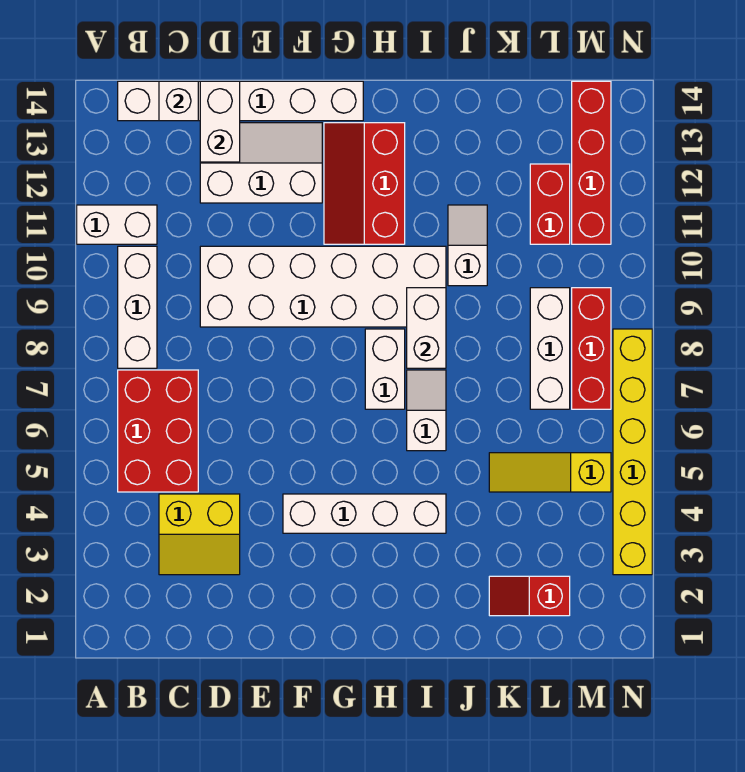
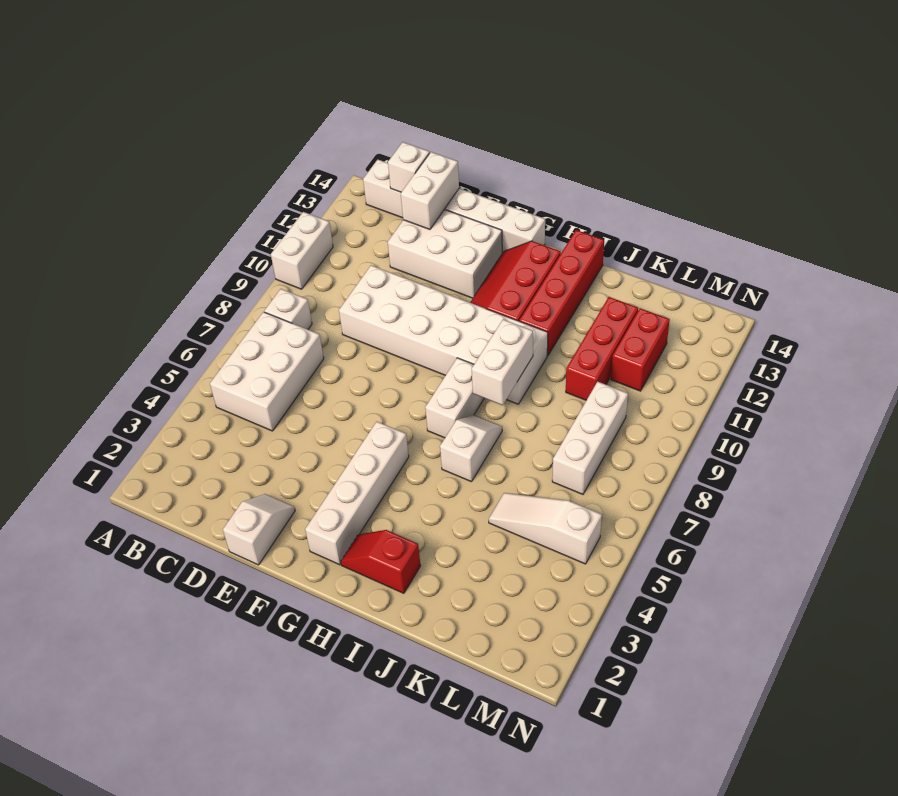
white brick A11:B11 level 1 -> white brick A10:A11 level 1
red brick B5:C7 level 1 -> white brick B5:C7 level 1
white brick B8:B10 level 1 -> white brick B8 level 1
yellow slope C3:D4 level 1 top 4 -> none
white slope D12:F13 level 1 top 12 -> white brick D12:F13 level 1
white brick F4:I4 level 1 -> white brick G2:G5 level 1
white slope J10:J11 level 1 top 10 -> white slope E1:E2 level 1 top 1
red slope K2:L2 level 1 top L -> red slope H2:I2 level 1 top I
yellow slope K5:M5 level 1 top M -> white slope K5:M5 level 1 top M
red brick M7:M9 level 1 -> red brick K10:K12 level 1
red brick M11:M14 level 1 -> red brick I11:I14 level 1
yellow brick N3:N8 level 1 -> none

